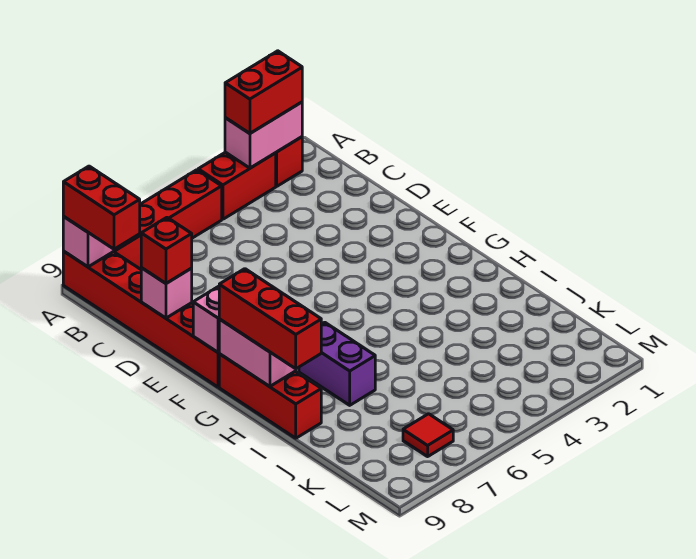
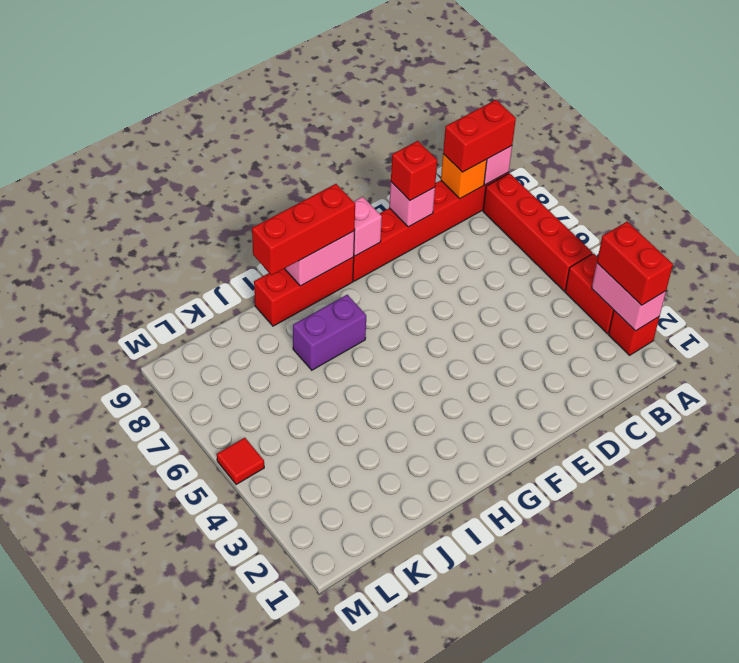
none -> orange brick B9 level 2
red tile L7 level 1 -> red tile M5 level 1

